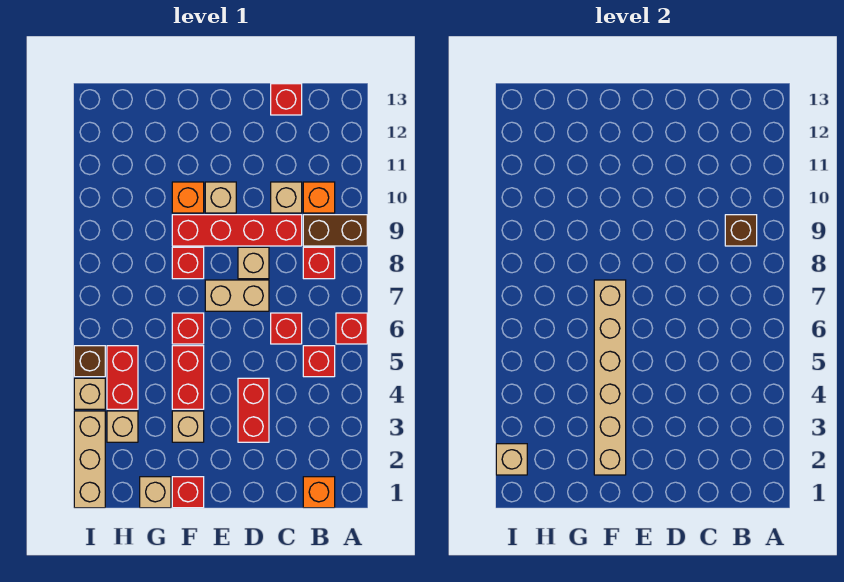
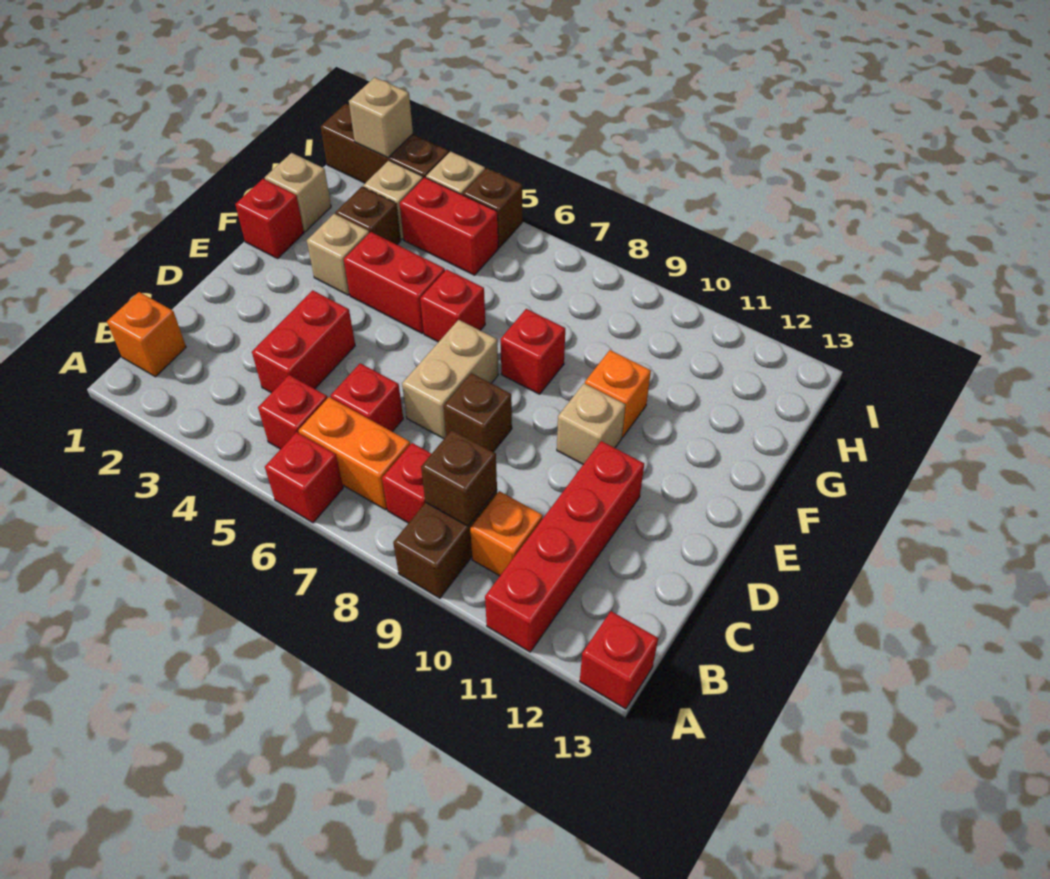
none -> orange brick B6:B7 level 1
red brick C9:F9 level 1 -> red brick A11:D11 level 1
tan brick C10 level 1 -> none
red brick C13 level 1 -> red brick A13 level 1
red brick D3:D4 level 1 -> red brick C4:D4 level 1
tan brick D8 level 1 -> brown brick D8 level 1
tan brick F2:F7 level 2 -> none
none -> brown brick G3 level 1
tan brick I1:I3 level 1 -> brown brick I1:I3 level 1

